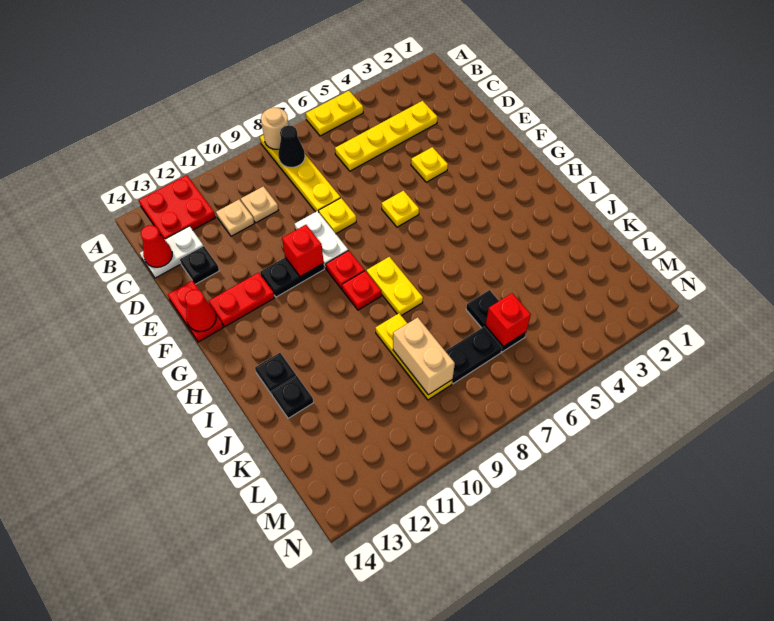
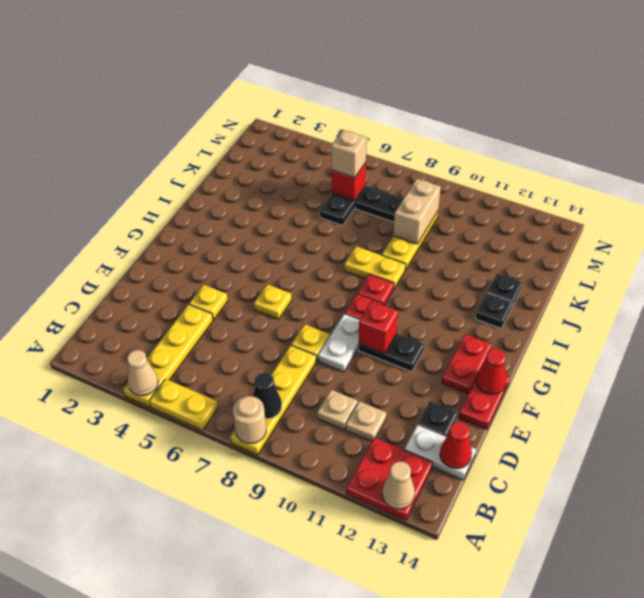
none -> tan cone A4 level 2
none -> tan cone A13 level 2
yellow plate C3:C6 level 1 -> yellow plate A4:D4 level 1
red plate F12:F13 level 1 -> red plate F13:G13 level 1
yellow plate H8:I8 level 1 -> yellow plate I8:I9 level 1
none -> tan brick L6 level 3

